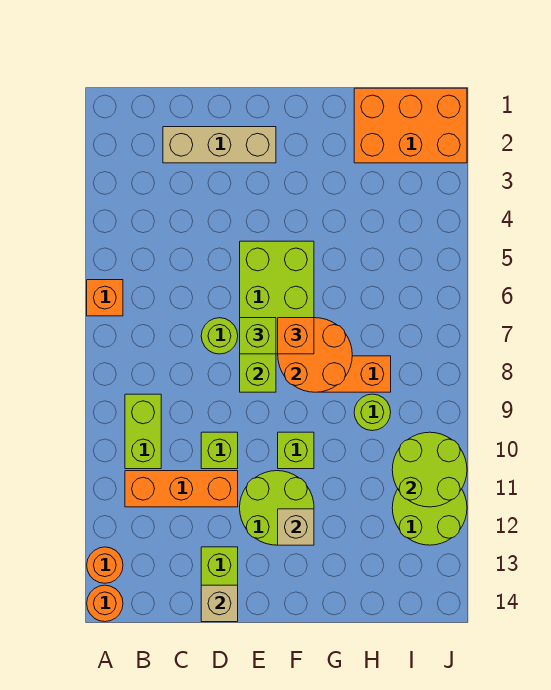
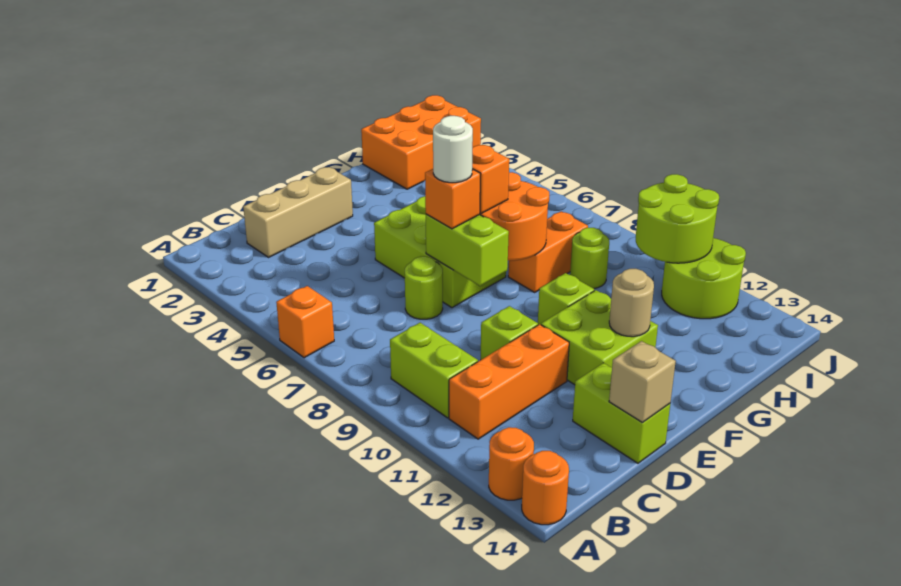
lime brick E7 level 3 -> orange brick E7 level 3
none -> white round brick E7 level 4
lime round brick E11:F12 level 1 -> lime brick E11:F12 level 1
tan brick F12 level 2 -> tan round brick F12 level 2

